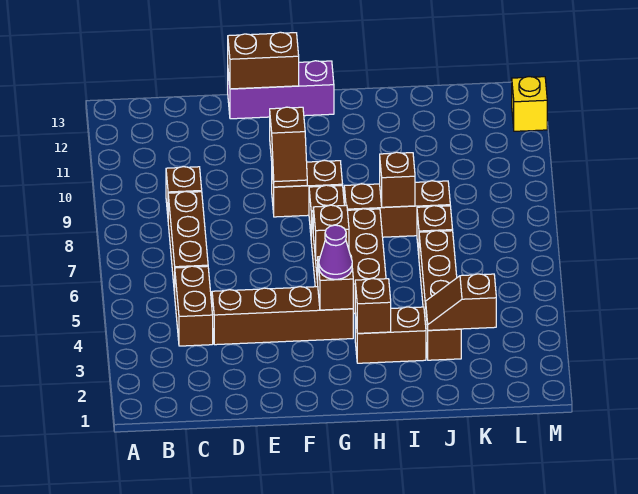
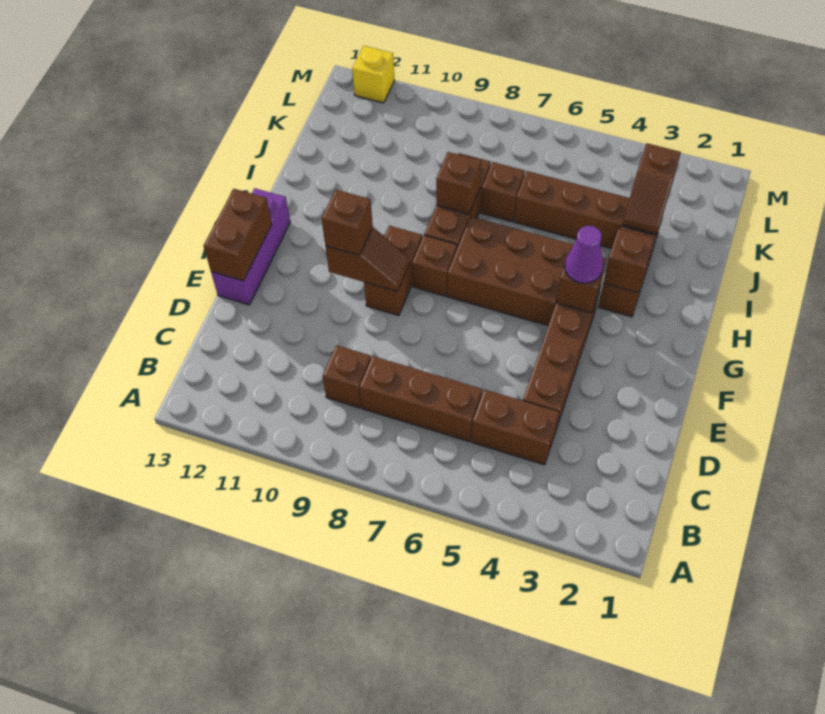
brown brick G6 level 2 -> brown brick F10 level 3

